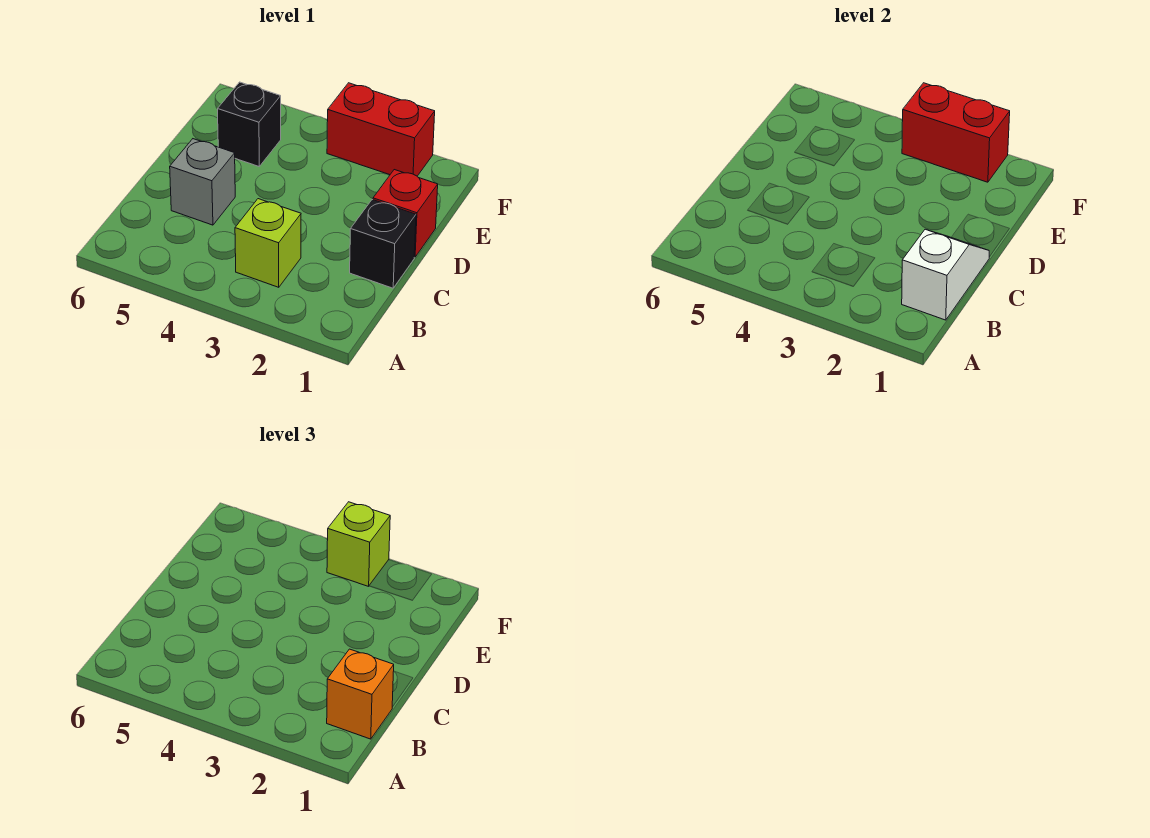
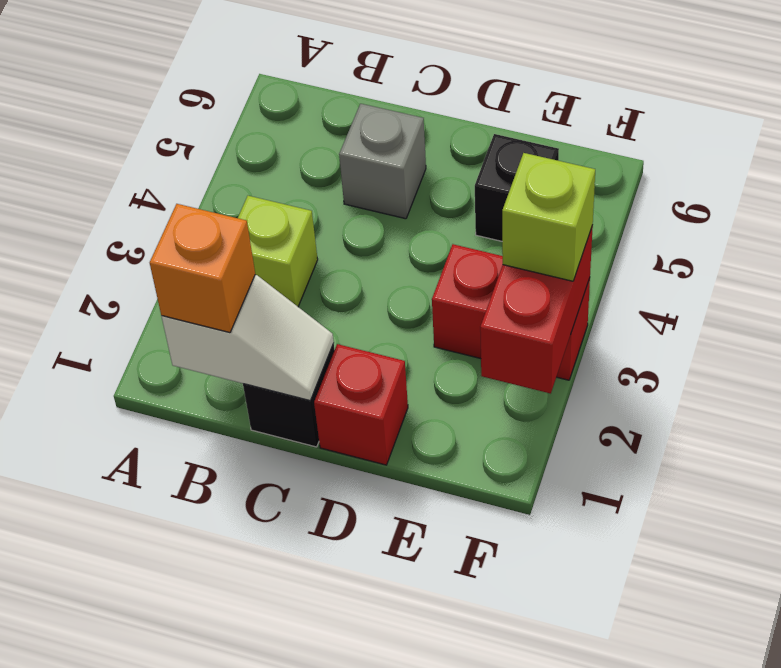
red brick F2:F3 level 1 -> red brick E3:F3 level 1

